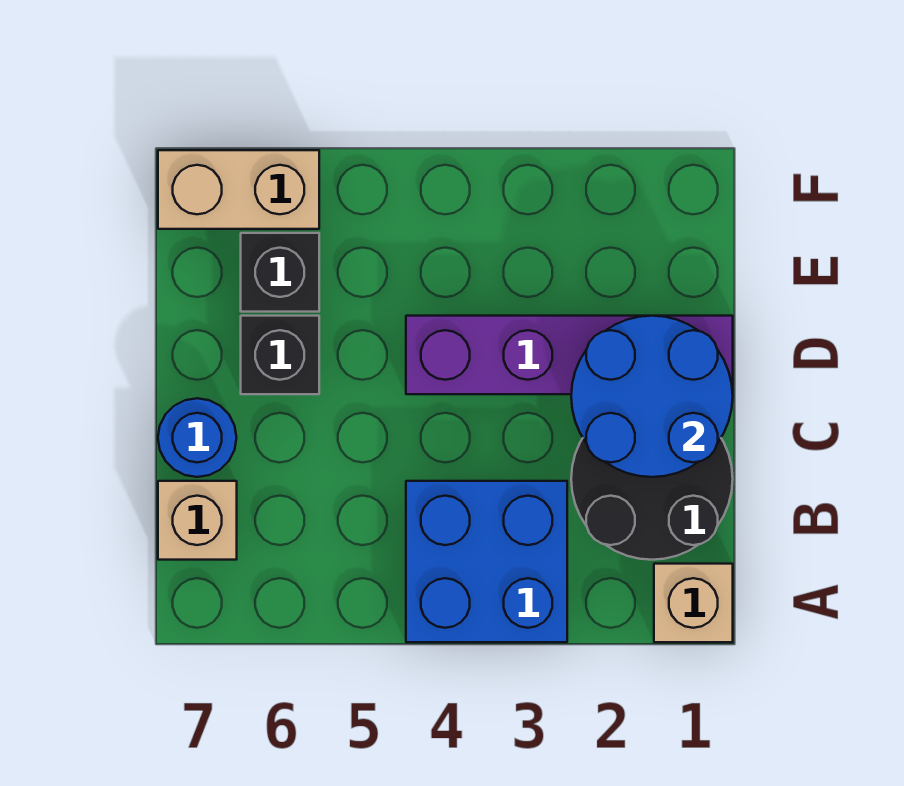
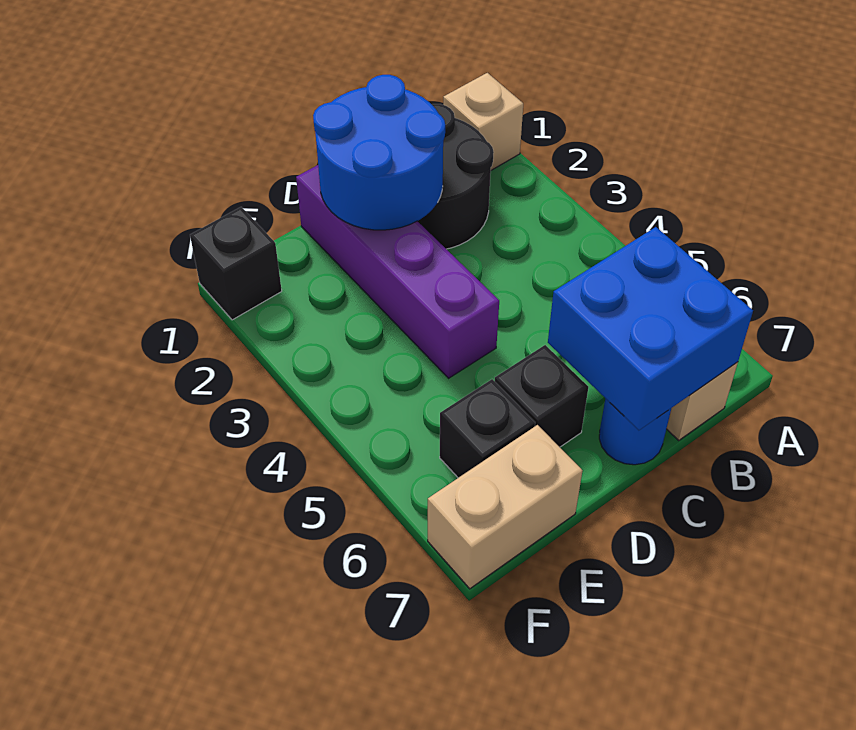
blue brick A3:B4 level 1 -> blue brick B6:C7 level 2
none -> black brick F1 level 1
tan brick F6:F7 level 1 -> tan brick E7:F7 level 1

